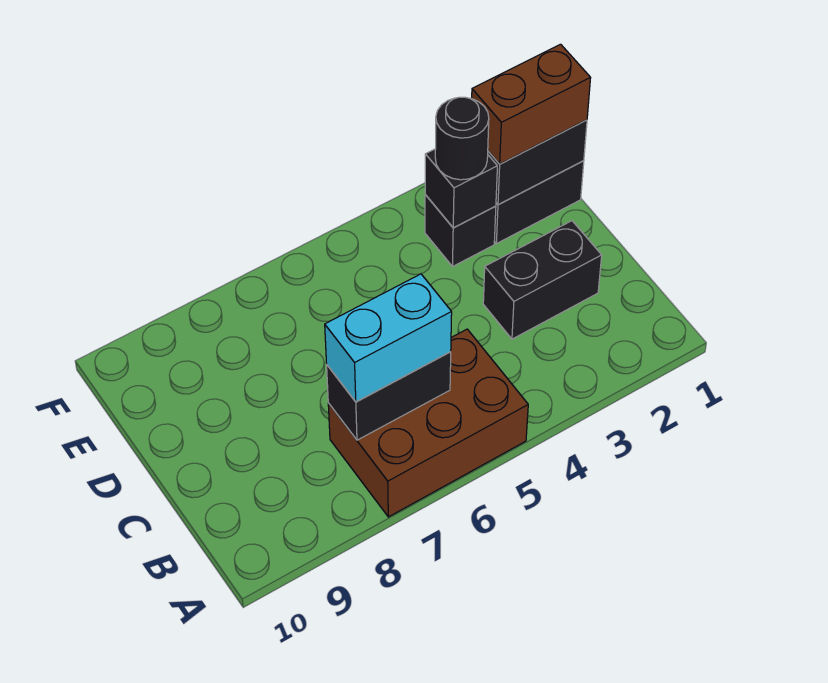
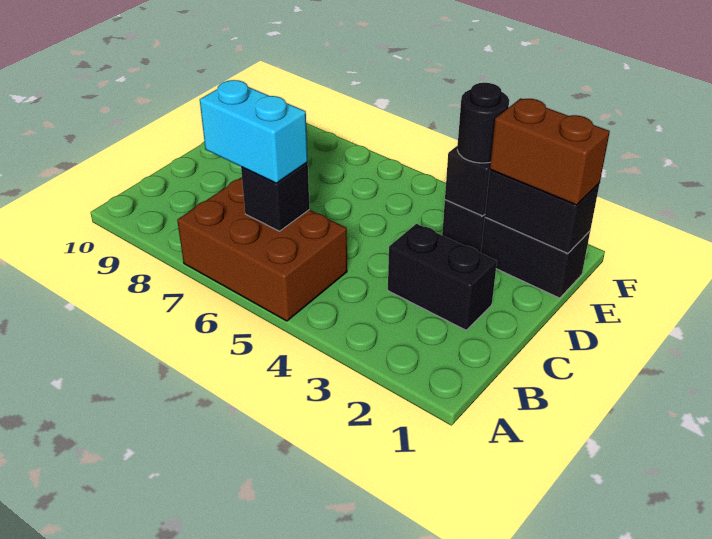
black brick B6:B7 level 2 -> black brick B6 level 2

